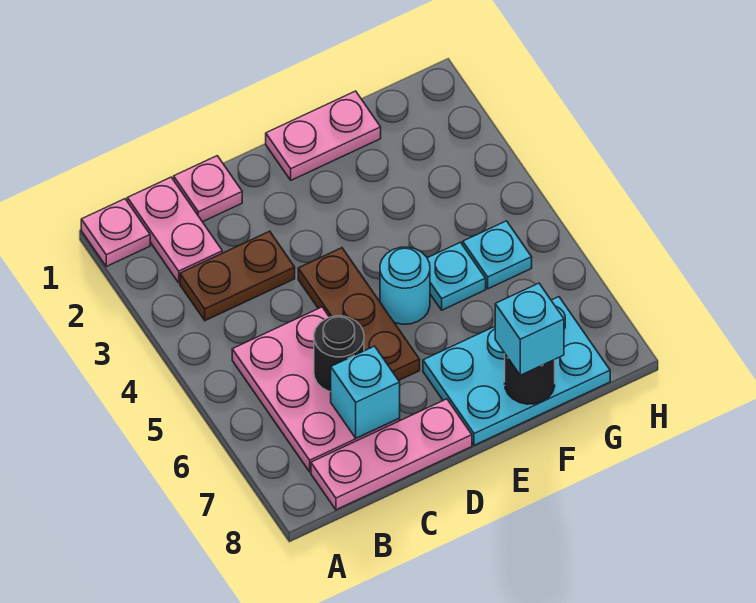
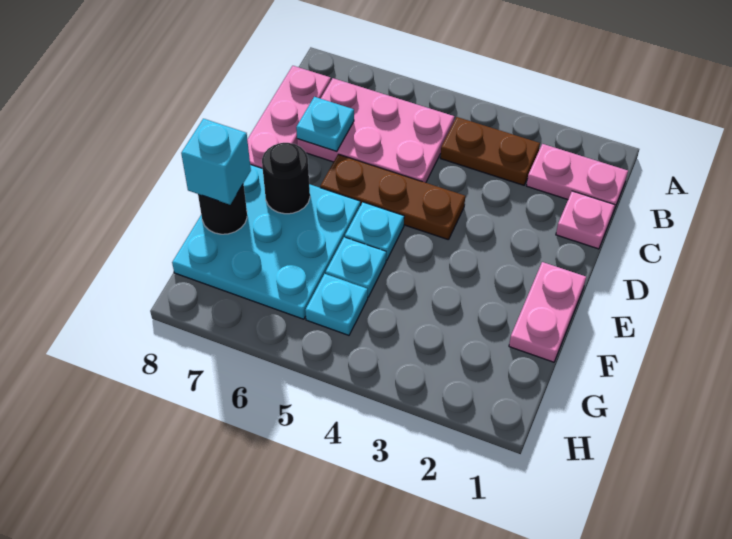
pink plate A1 level 1 -> none
brown plate B3:C3 level 1 -> brown plate B3:B4 level 1
black round brick C6 level 2 -> black round brick E7 level 2
cyan brick C7 level 2 -> cyan plate C7 level 2
cyan round brick E5 level 1 -> cyan plate E5 level 1
cyan plate E7:G8 level 1 -> cyan plate E6:G8 level 1

